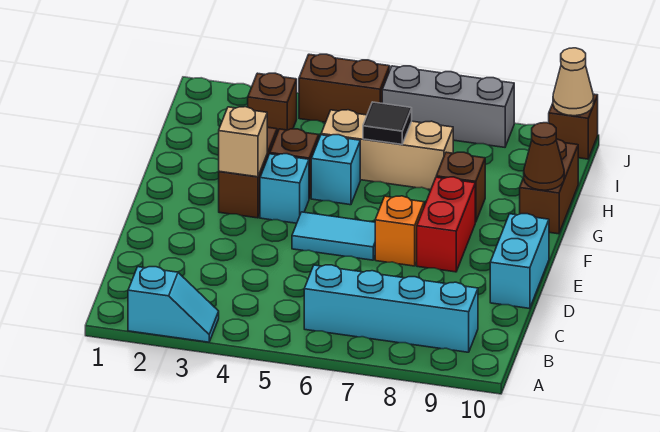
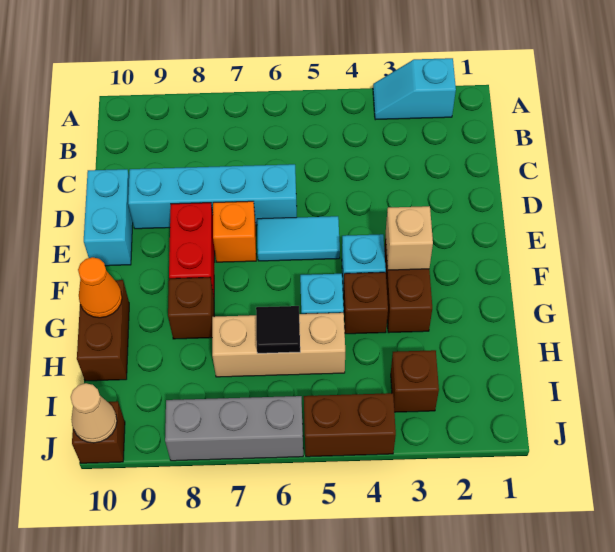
cyan brick B6:B9 level 1 -> cyan brick D6:D9 level 1
brown cone G10 level 2 -> orange cone G10 level 2

